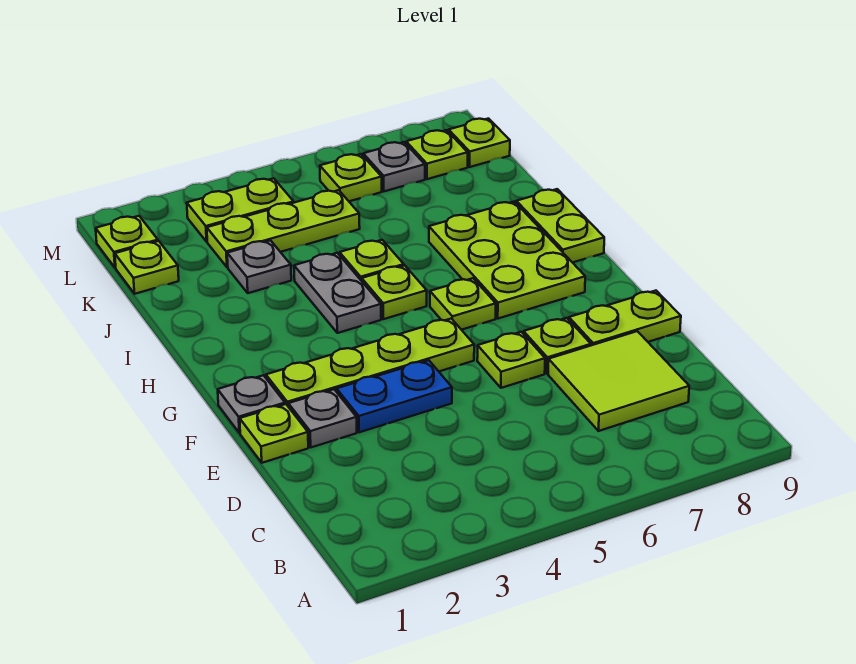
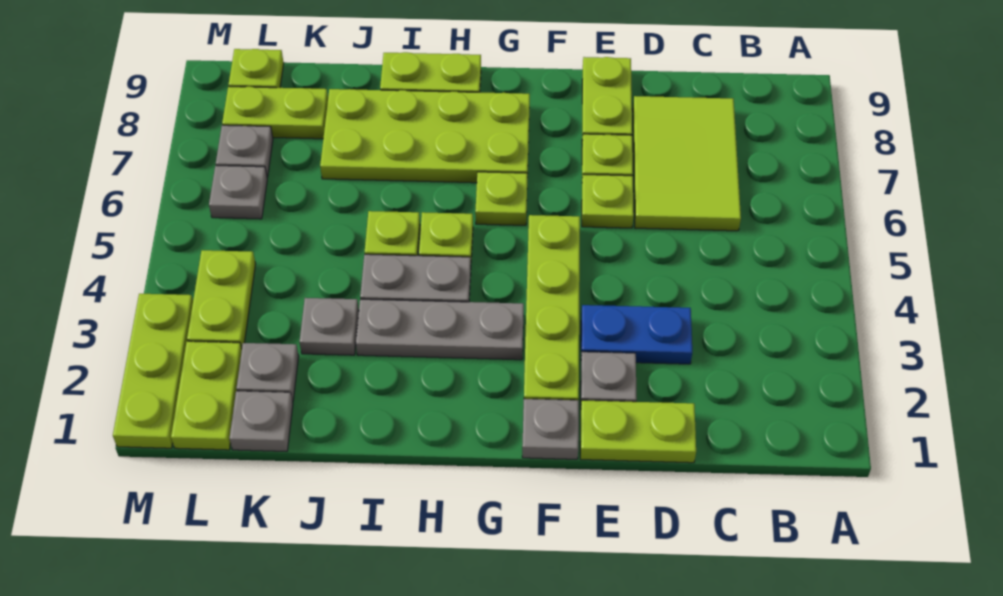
lime tile C7:D8 level 1 -> lime tile C6:D8 level 1
lime plate E1 level 1 -> lime plate D1:E1 level 1
blue plate E3:E4 level 1 -> blue plate D3:E3 level 1
none -> grey plate G3:I3 level 1
lime plate G7:I8 level 1 -> lime plate G7:J8 level 1
lime plate K1 level 1 -> grey plate K1 level 1
none -> grey plate K2 level 1
lime plate K3:K5 level 1 -> lime plate M1:M3 level 1
lime plate L1 level 1 -> lime plate L1:L2 level 1
lime plate L6 level 1 -> grey plate L6 level 1
lime plate L8 level 1 -> lime plate K8:L8 level 1

